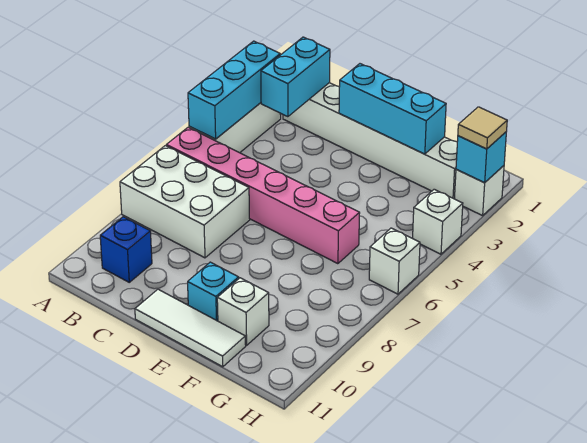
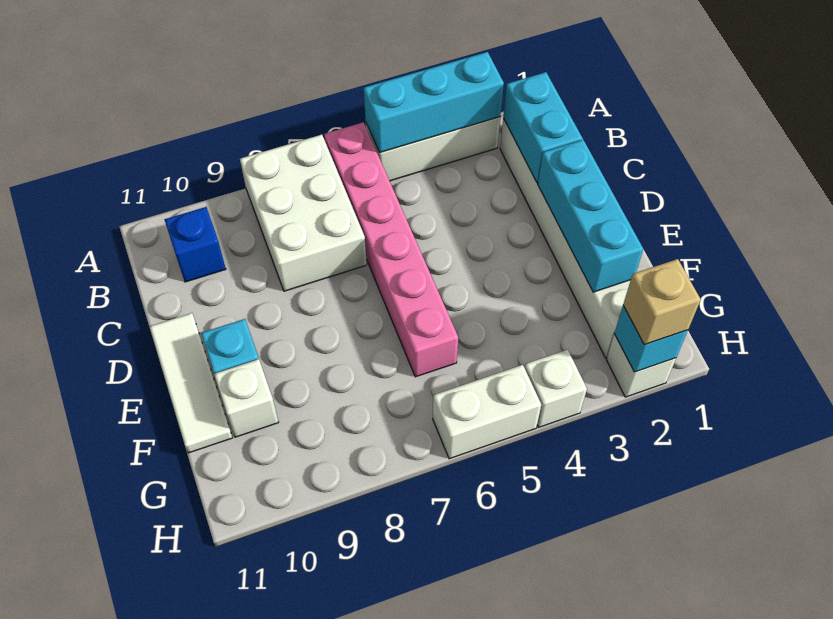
cyan brick B2:B3 level 2 -> cyan brick B2:C2 level 2
tan tile H2 level 3 -> tan brick H2 level 3
white brick H6 level 1 -> white brick H5:H6 level 1

